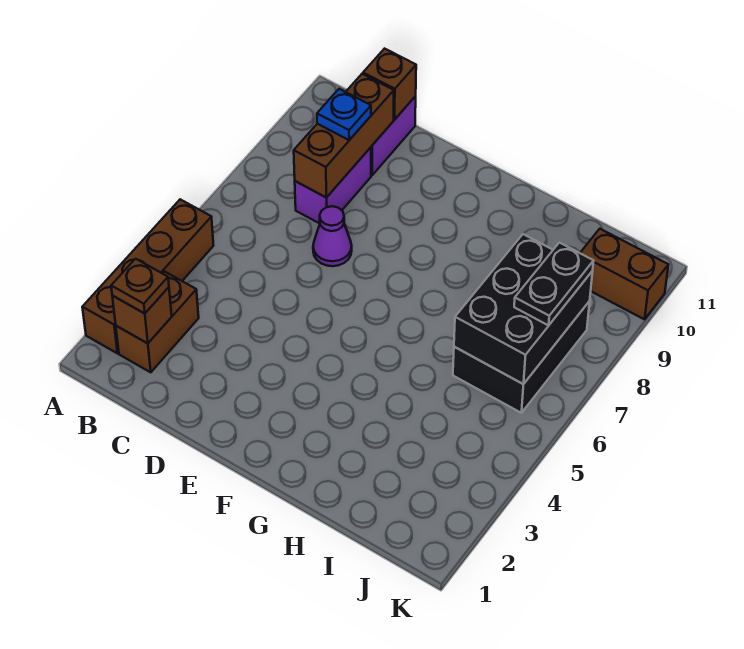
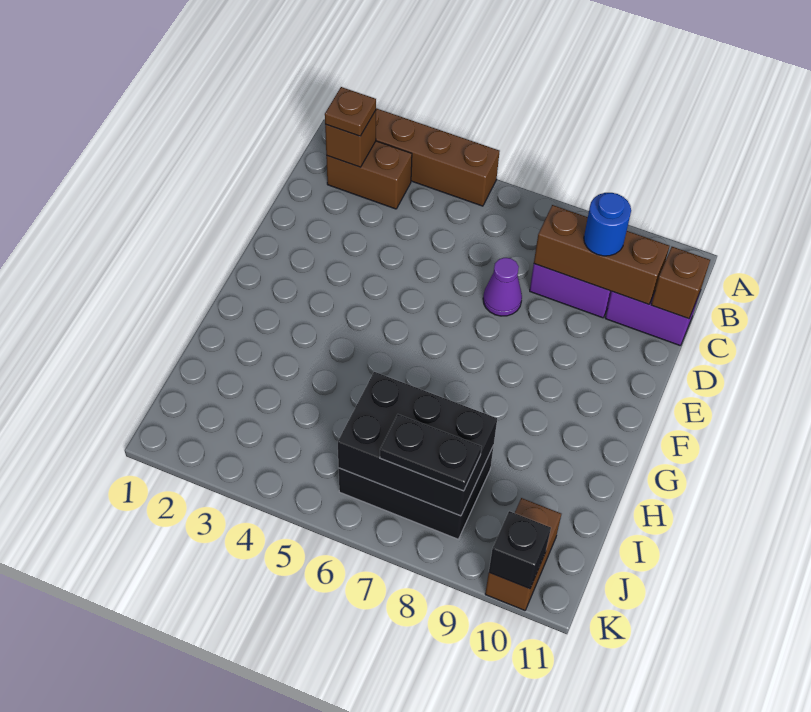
blue plate C9 level 3 -> blue round brick C9 level 3
none -> black brick K10 level 2

